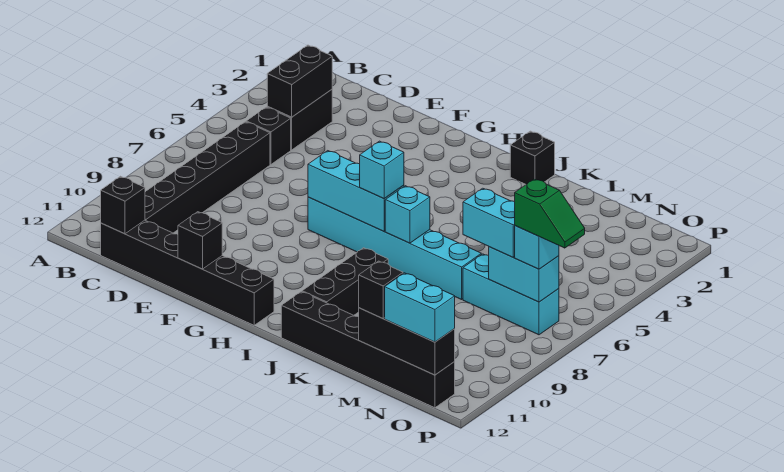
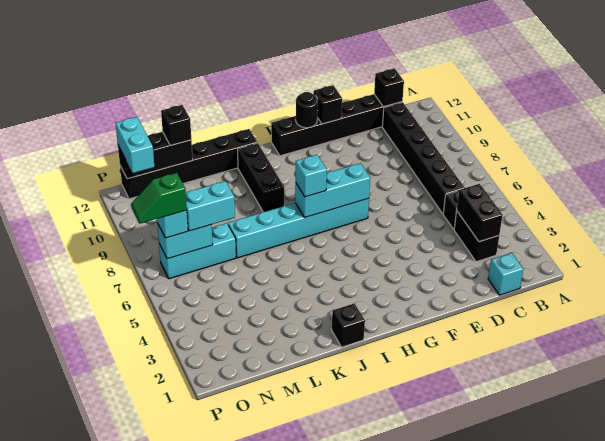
none -> black round brick G12 level 2
cyan brick J7 level 2 -> cyan brick C1 level 1
cyan brick N12:O12 level 3 -> cyan brick O11:O12 level 3

